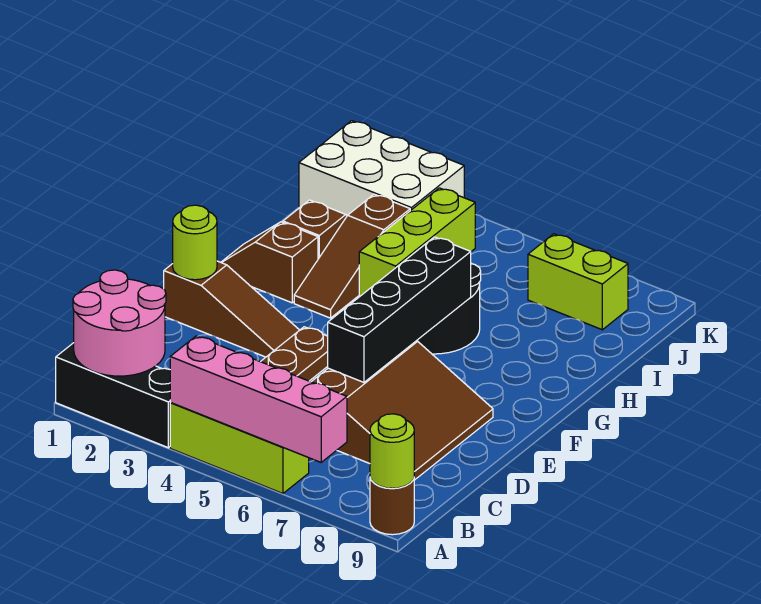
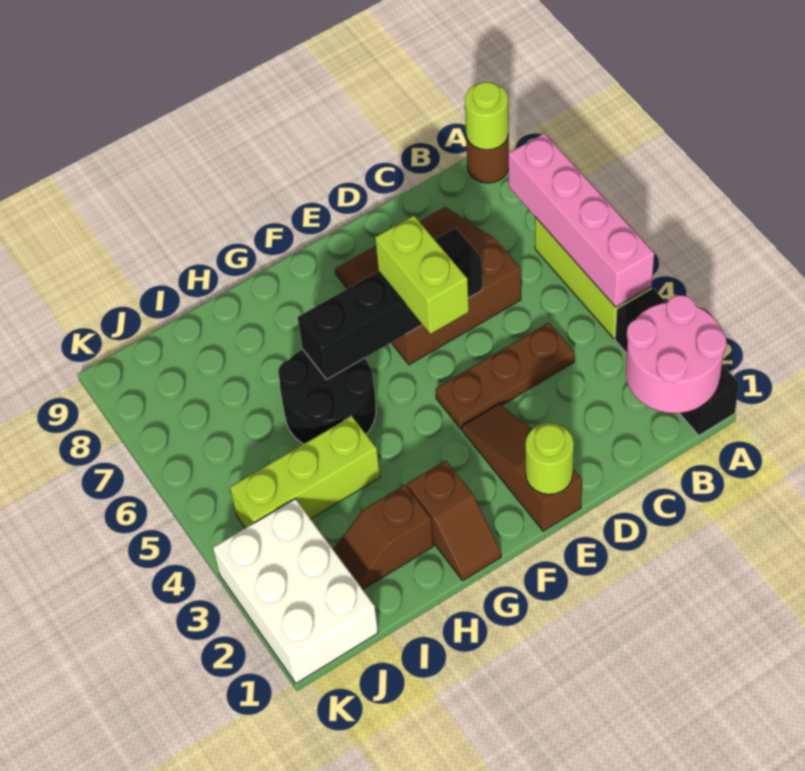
brown slope G3:I3 level 1 top I -> none
lime brick J7:J8 level 1 -> lime brick E5:E6 level 3

